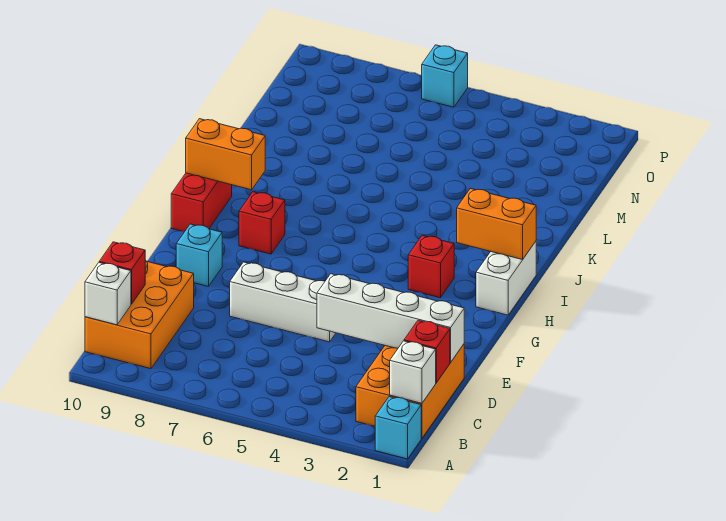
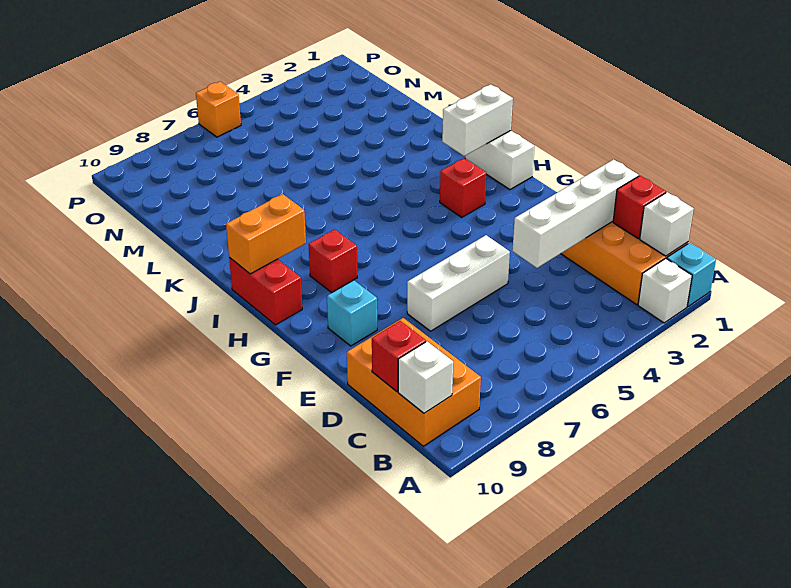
none -> white brick A2 level 1
orange brick I1:I2 level 2 -> white brick I1:I2 level 2
cyan brick P6 level 1 -> orange brick P6 level 1

